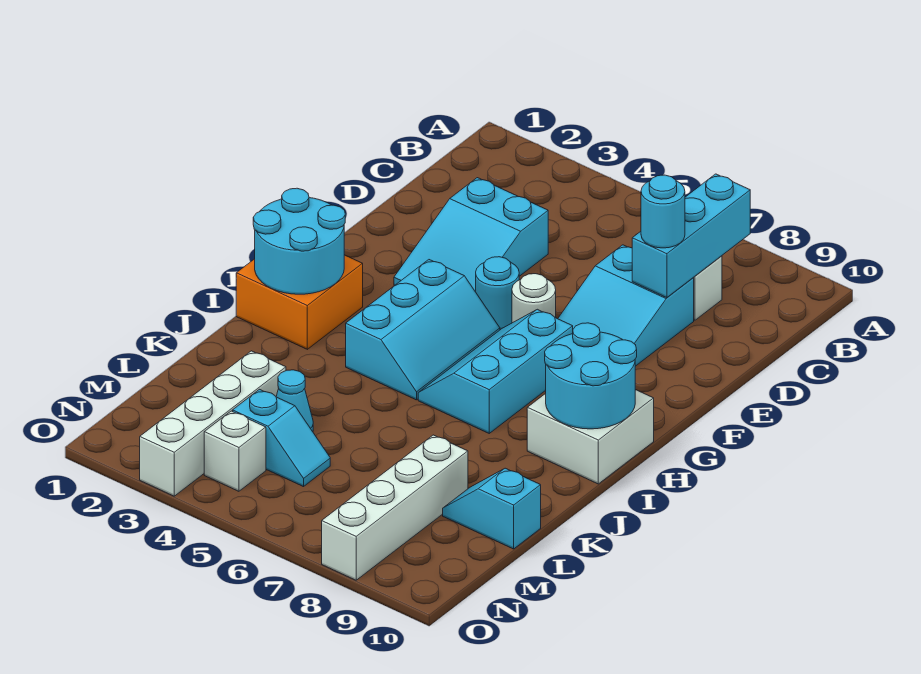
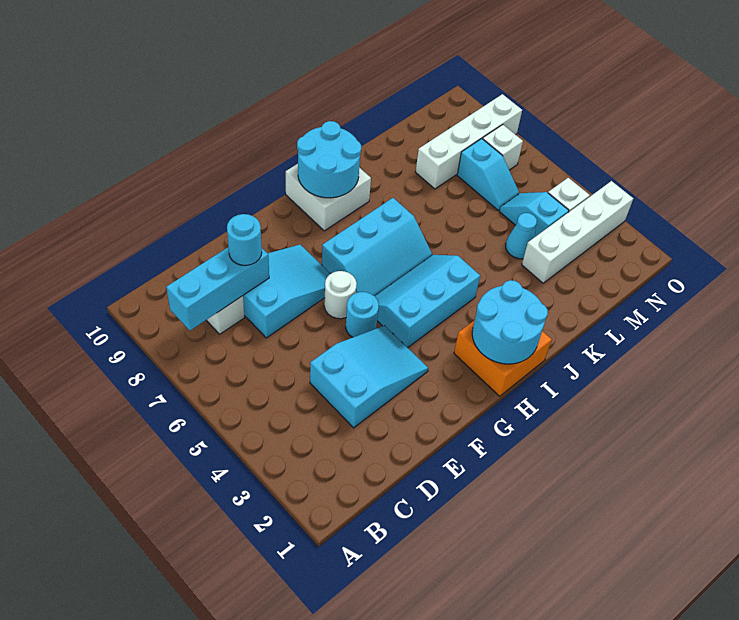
cyan slope L9:L10 level 1 top 10 -> cyan slope M6:M7 level 1 top 7
none -> white brick N7 level 1

